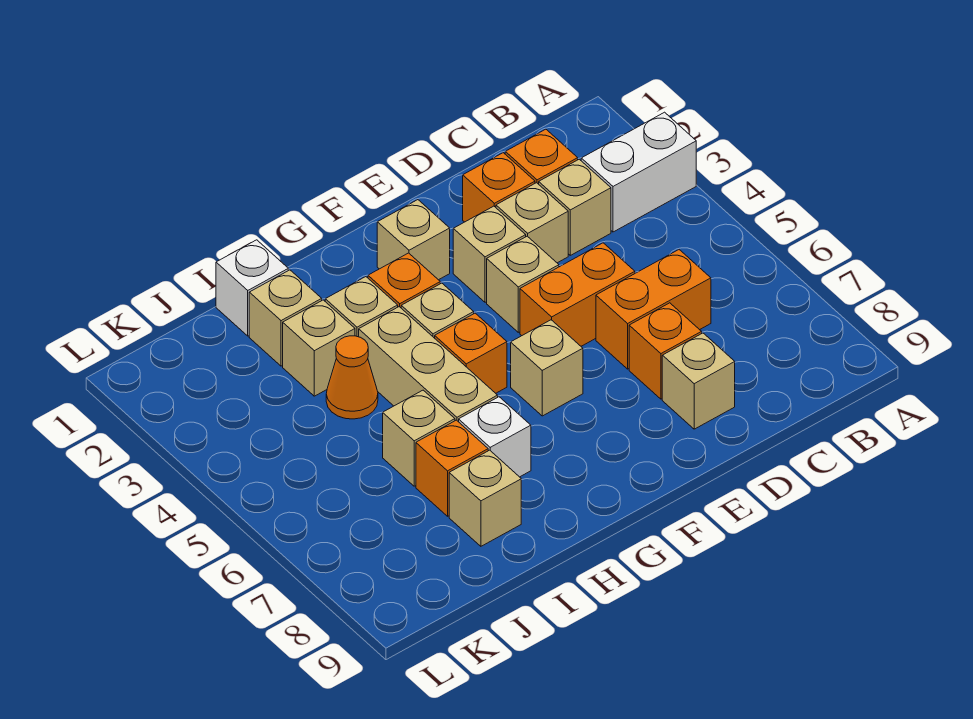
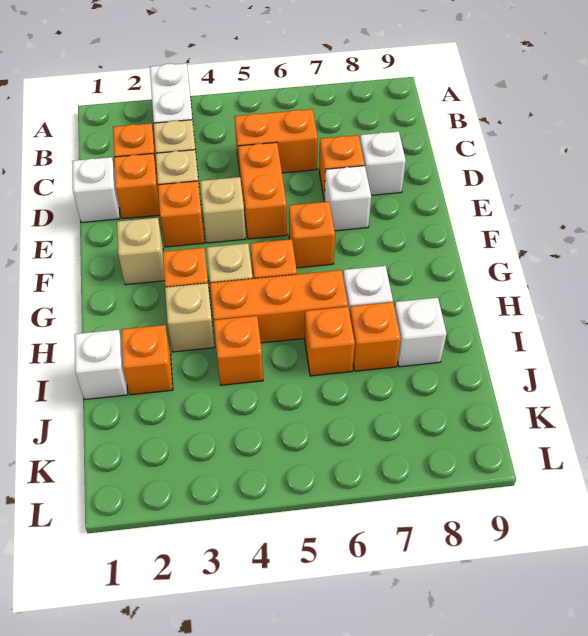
orange brick C6:D6 level 1 -> orange brick C5:C6 level 1
none -> white brick D1 level 1
tan brick D8 level 1 -> white brick D8 level 1
tan brick E3 level 1 -> orange brick E3 level 1
none -> white brick E7 level 1
tan brick F6 level 1 -> orange brick F6 level 1
tan brick H4:H6 level 1 -> orange brick H4:H6 level 1
tan brick I2 level 1 -> orange brick I2 level 1
tan brick I3 level 1 -> none
orange cone I4 level 1 -> orange brick I4 level 1
tan brick I6 level 1 -> orange brick I6 level 1
tan brick I8 level 1 -> white brick I8 level 1

